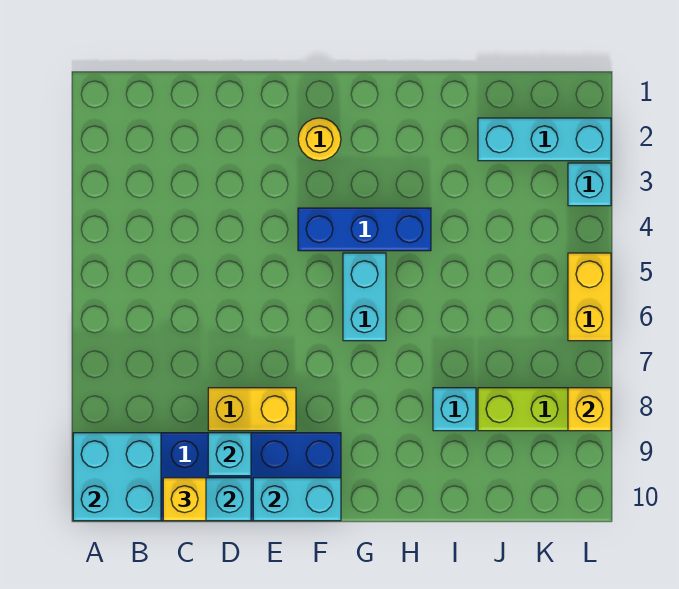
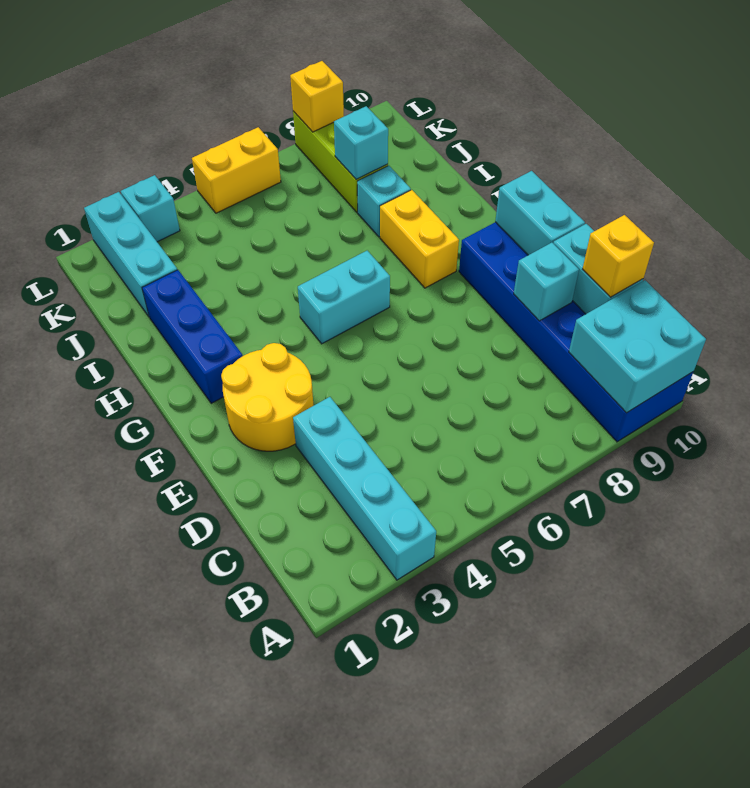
none -> cyan brick A3:D3 level 1
yellow brick D8:E8 level 1 -> yellow brick G8:H8 level 1
yellow round brick F2 level 1 -> yellow round brick E2:F3 level 1
blue brick F4:H4 level 1 -> blue brick G2:I2 level 1
none -> cyan brick J8 level 2

